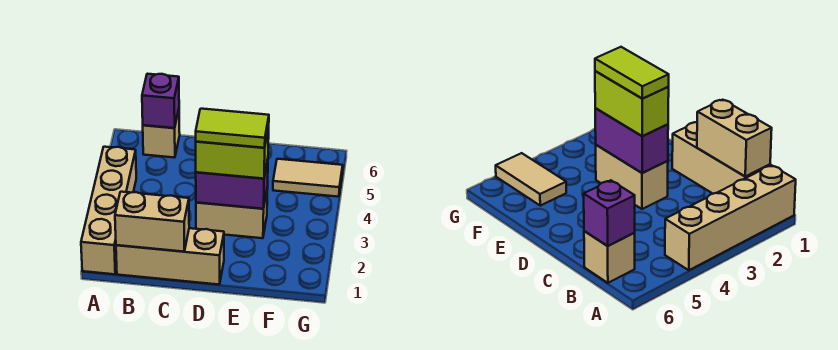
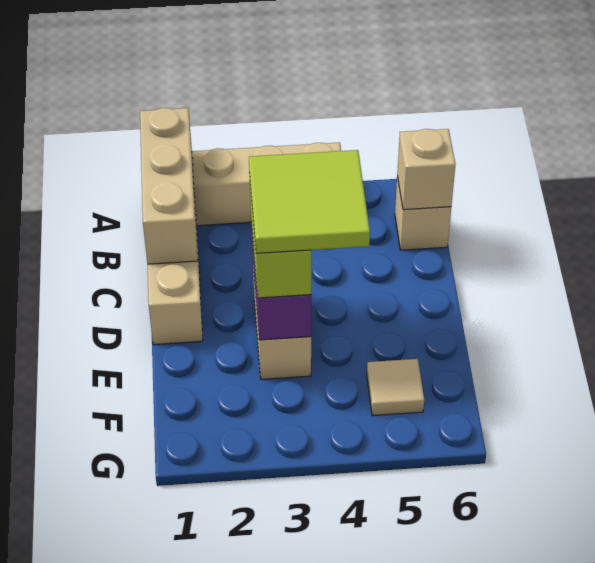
tan brick B1:C1 level 2 -> tan brick A1:C1 level 2
purple brick B6 level 2 -> tan brick B6 level 2
lime tile D3:E3 level 4 -> lime tile D3:E4 level 4
tan tile F5:G5 level 1 -> tan tile F5 level 1

